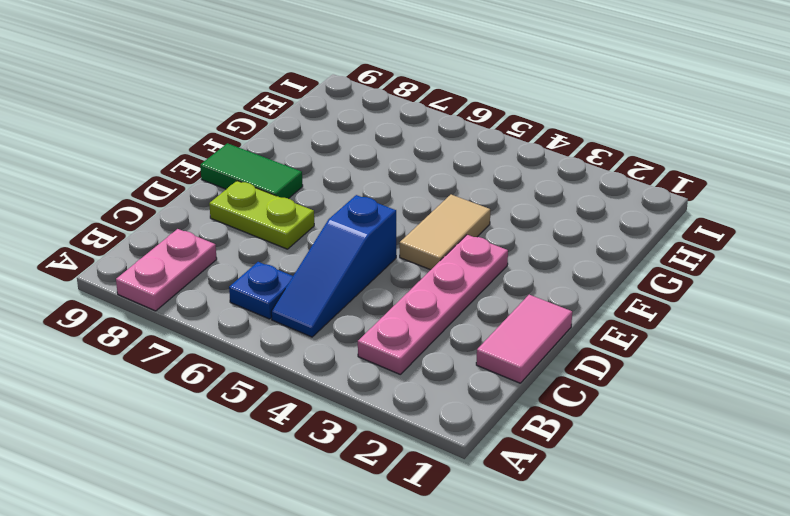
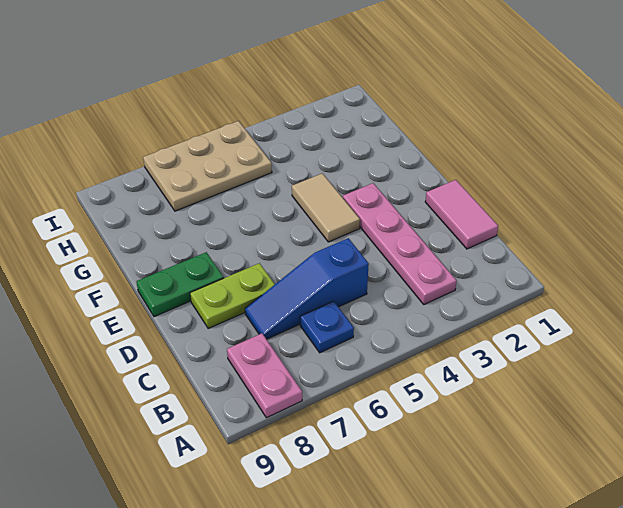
blue slope B5:D5 level 1 top D -> blue slope C5:C7 level 1 top 5
green tile E8:E9 level 1 -> green plate E8:E9 level 1
none -> tan plate H5:I7 level 1

